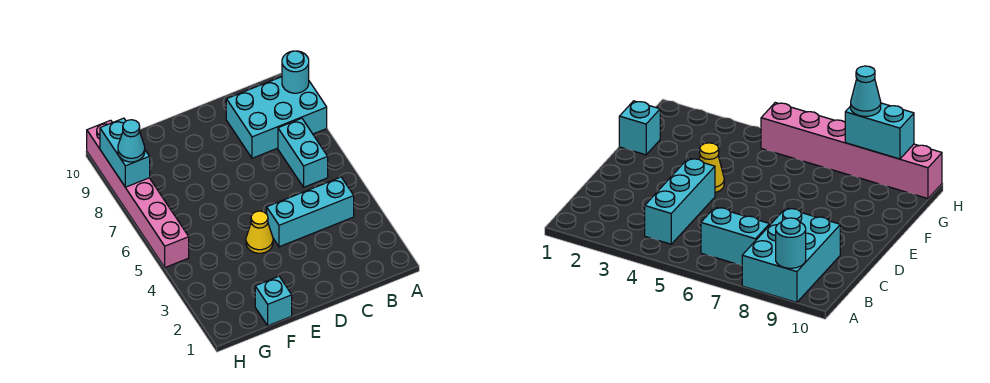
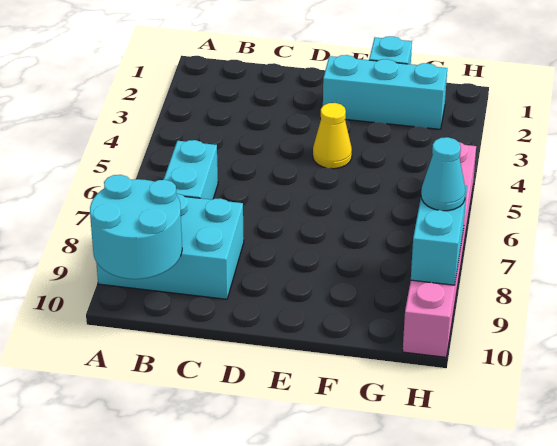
cyan round brick A9 level 2 -> cyan round brick A9:B10 level 2
cyan brick B4:D4 level 1 -> cyan brick E2:G2 level 1

